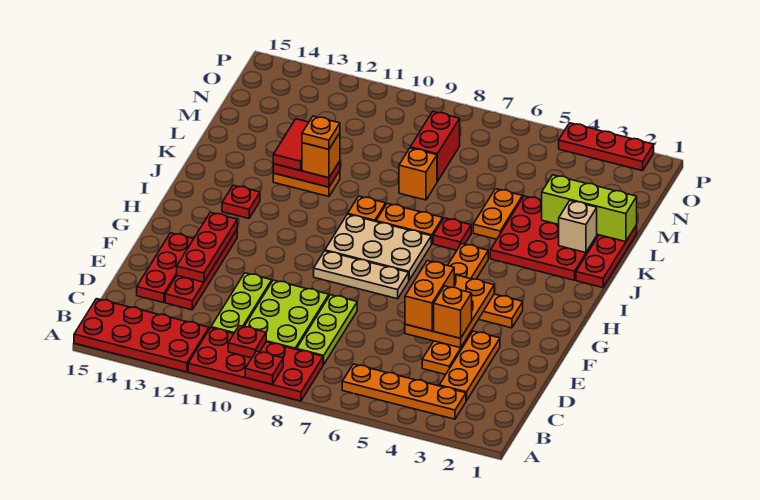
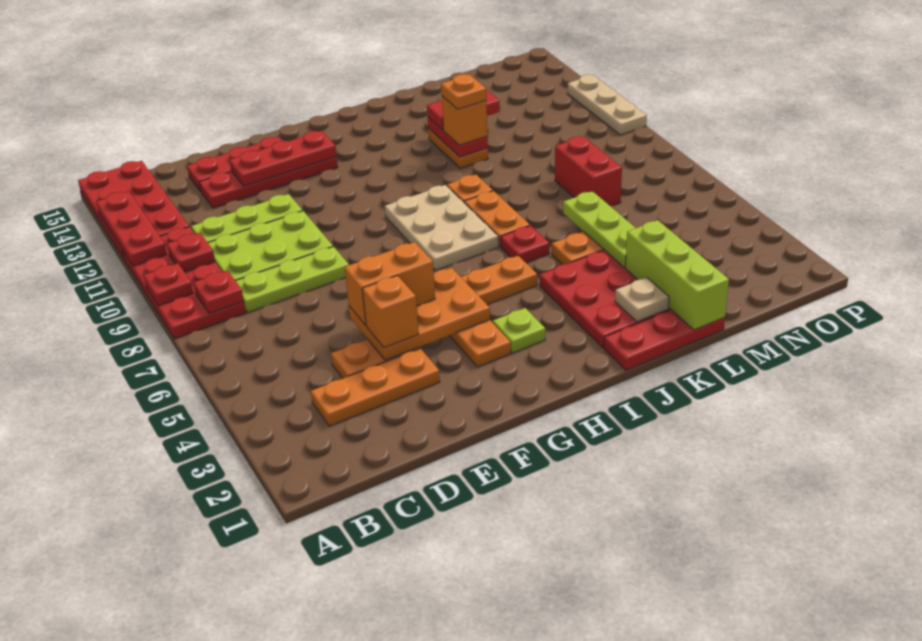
orange plate B3:B6 level 1 -> none
tan plate G7:G9 level 1 -> tan plate P10:P12 level 1
none -> lime plate H3 level 1
red plate I13 level 1 -> red plate B8 level 2
tan brick K2 level 2 -> tan plate K2 level 2
none -> lime plate L4:L6 level 2
orange brick L8 level 1 -> none
red brick M8:N8 level 1 -> red brick M7:M8 level 1
red plate P2:P4 level 1 -> red plate A11:A13 level 2

